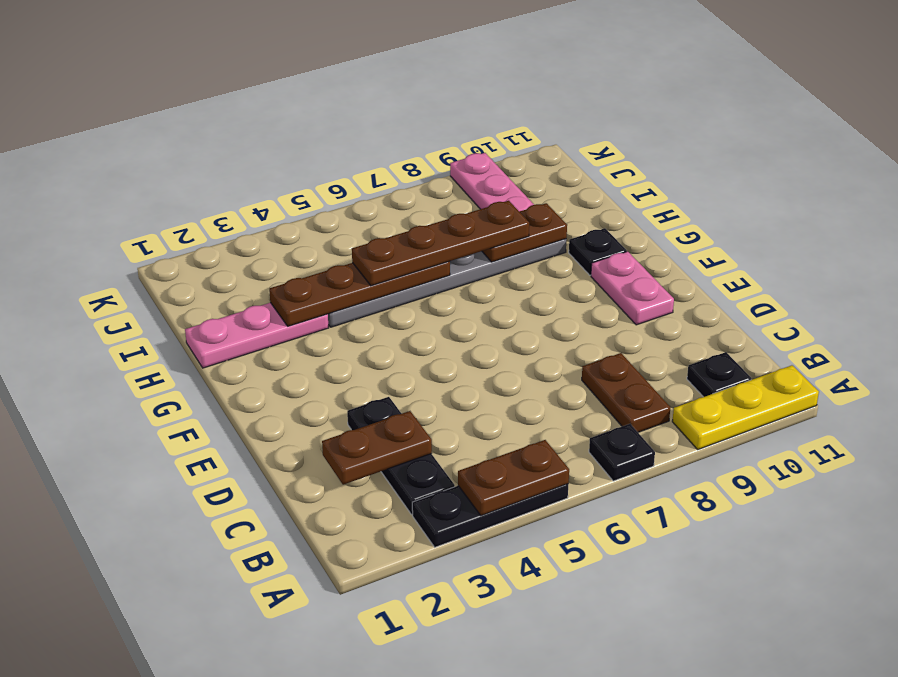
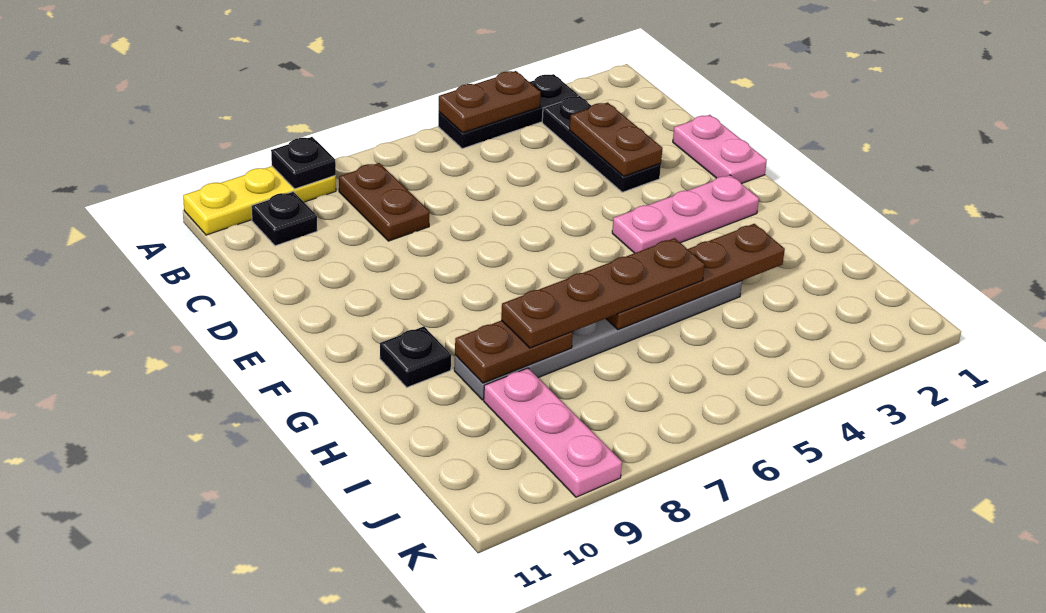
black plate A7 level 1 -> black plate A9 level 2
brown plate C2:C3 level 2 -> brown plate C3:D3 level 2
pink plate E10:F10 level 1 -> pink plate D1:E1 level 1
pink plate H1:H3 level 1 -> pink plate F2:F4 level 1

